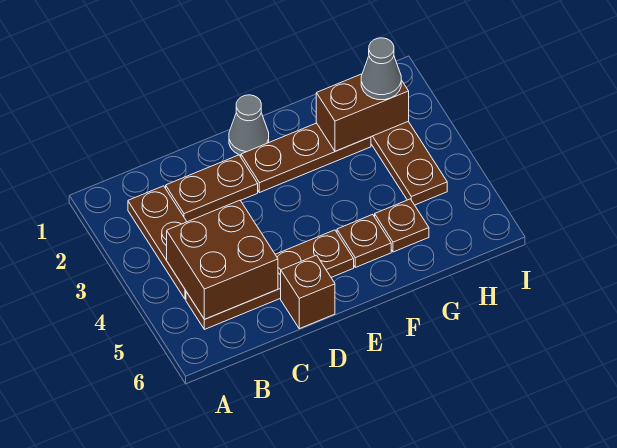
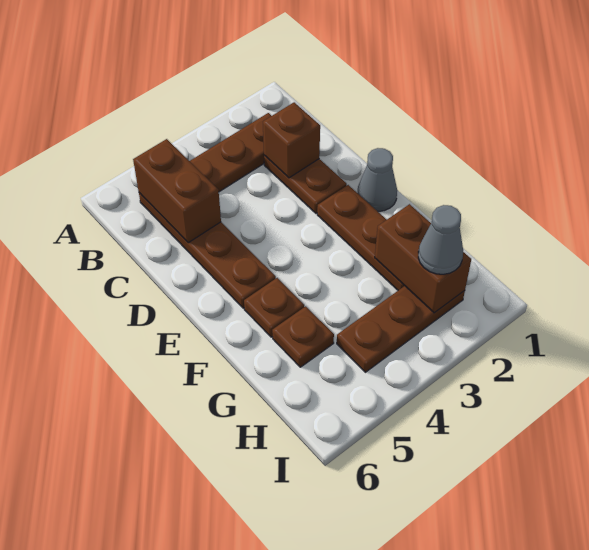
brown brick B4:C5 level 2 -> brown brick B5:C5 level 2
brown brick D6 level 1 -> brown brick C2 level 2

